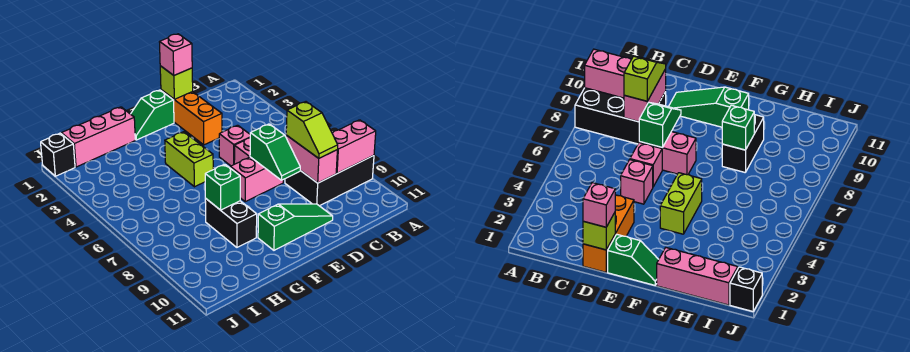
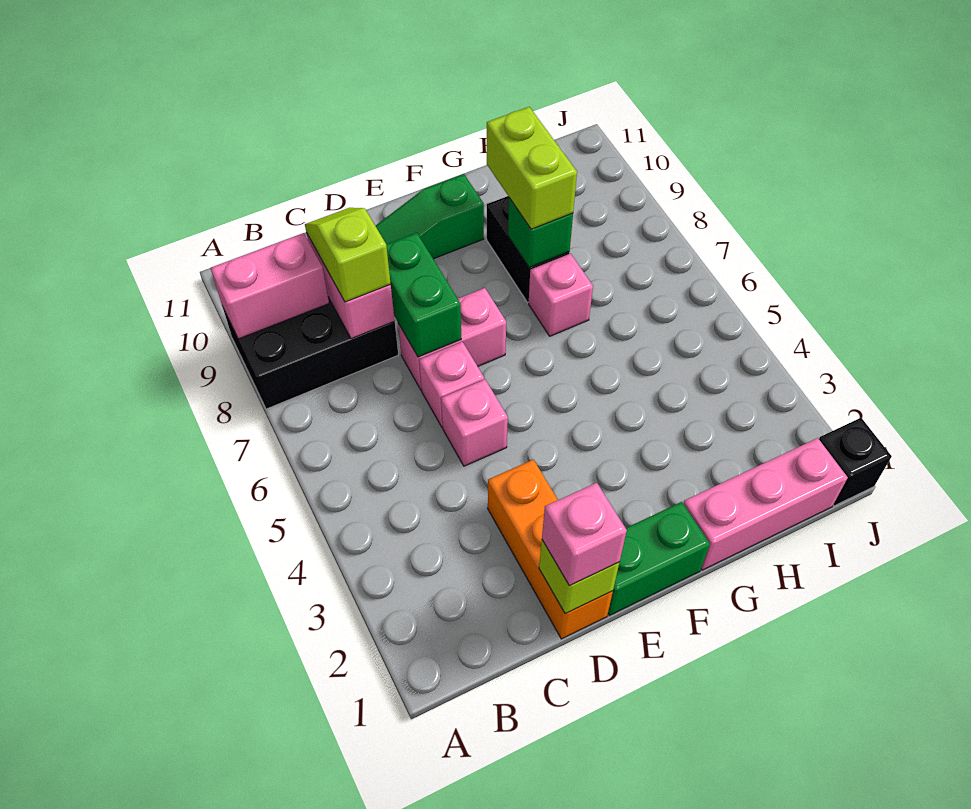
green slope D7:D8 level 2 top 7 -> green brick D7:D8 level 2
green slope E1:F1 level 1 top E -> green brick E1:F1 level 1
lime brick F4:F5 level 1 -> lime brick G8:G9 level 3
none -> pink brick G7 level 1

